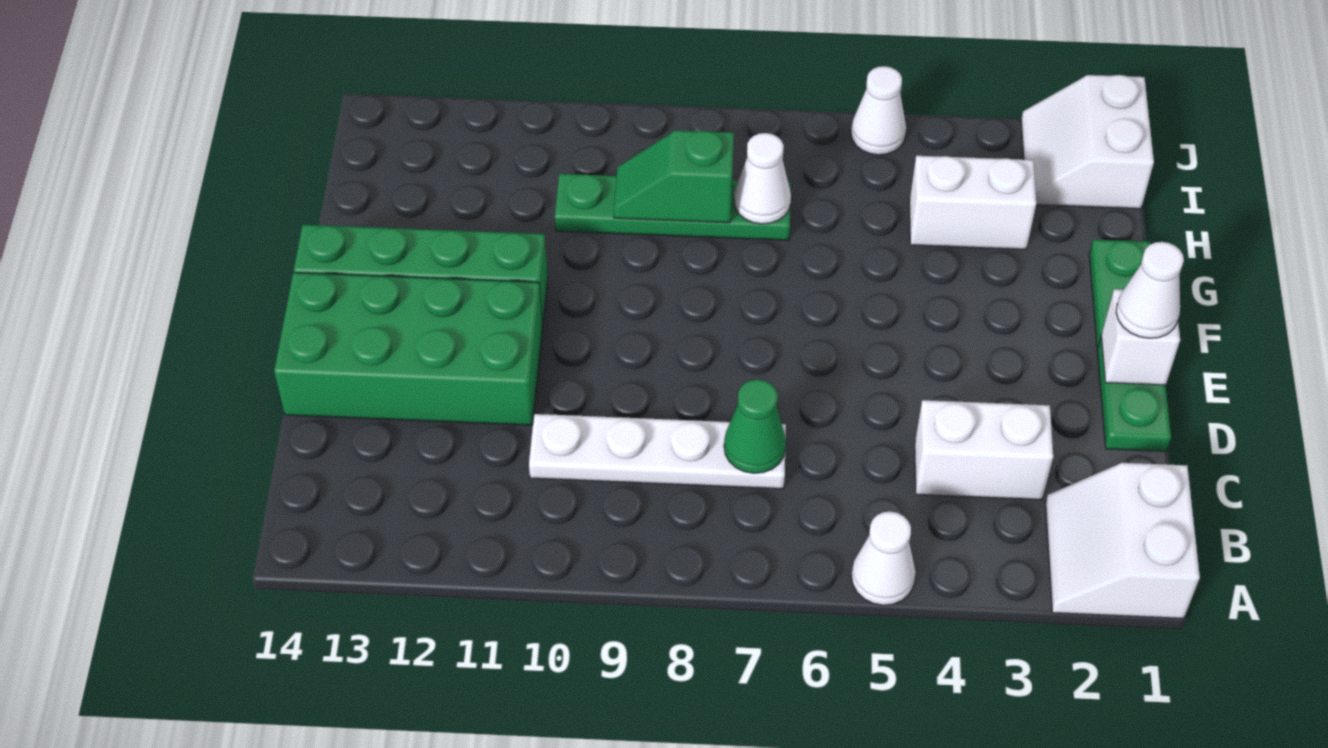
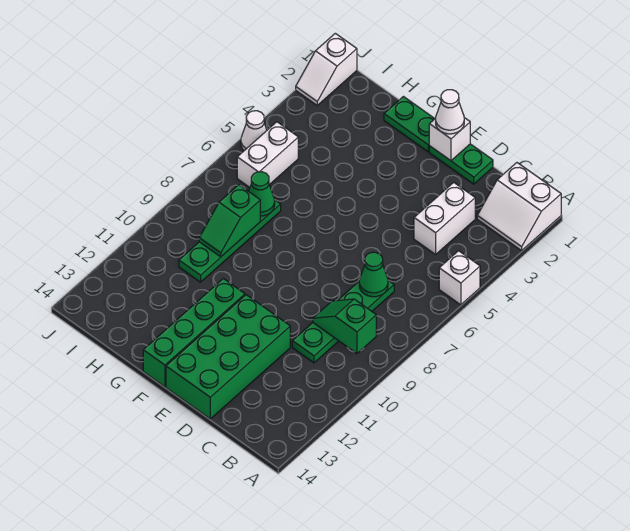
white cone A5 level 1 -> white brick A5 level 1
none -> green slope B9:C9 level 2 top B
white plate C7:C10 level 1 -> green plate C7:C10 level 1
white brick H3:H4 level 1 -> white brick I5:I6 level 1
white cone H7 level 2 -> green cone H7 level 2
white slope I1:J2 level 1 top 1 -> white slope J1:J2 level 1 top 1

